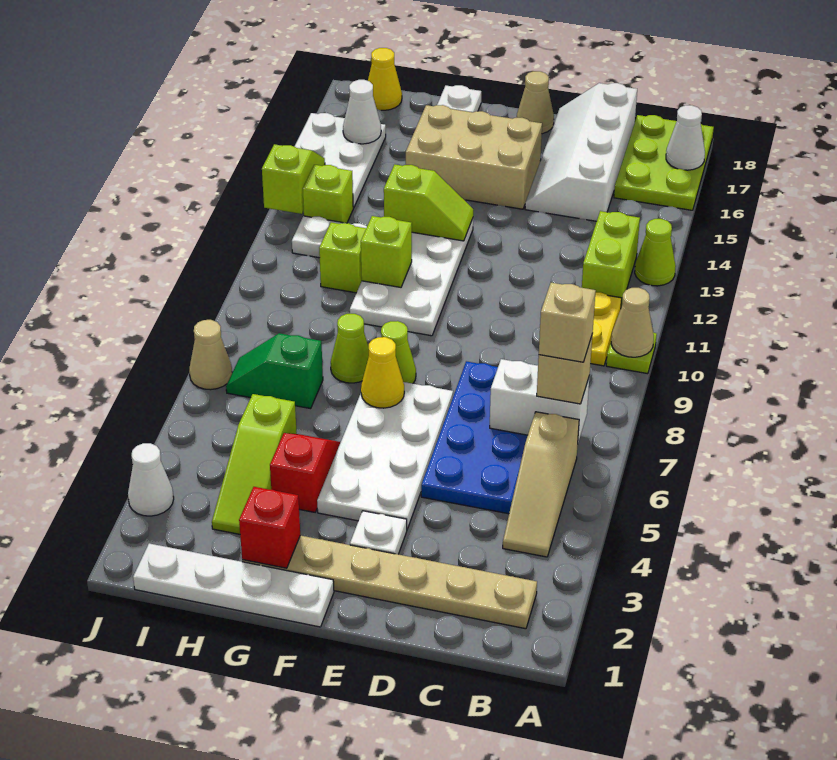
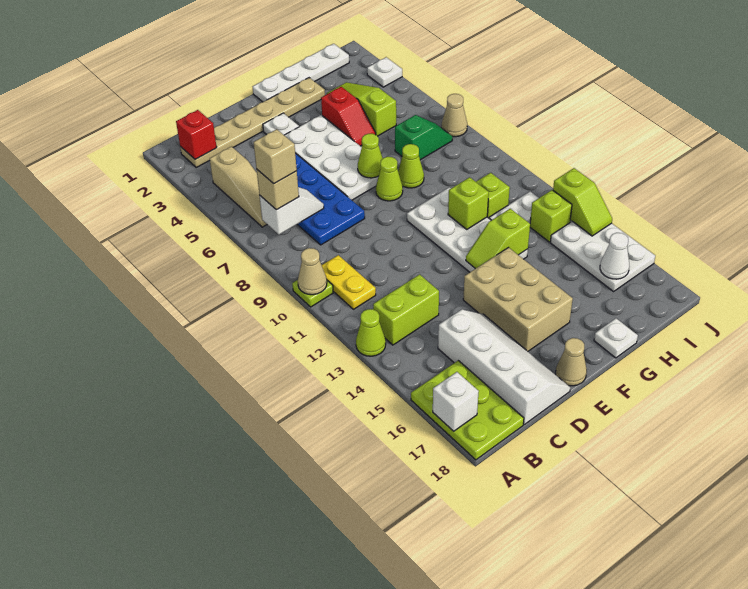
white cone A17 level 2 -> white brick A17 level 2
tan slope B4:B6 level 1 top 6 -> tan slope B4:B6 level 1 top 4
white brick B7:C7 level 2 -> white slope B7:C7 level 2 top B
lime brick B12:B13 level 1 -> lime brick B13:C13 level 1
tan brick E15:G16 level 1 -> tan brick E14:F16 level 1
yellow cone F7 level 2 -> lime cone F7 level 2
red brick G2 level 2 -> red brick B2 level 2
yellow cone I18 level 1 -> none
white cone J3 level 1 -> white plate J3 level 1

